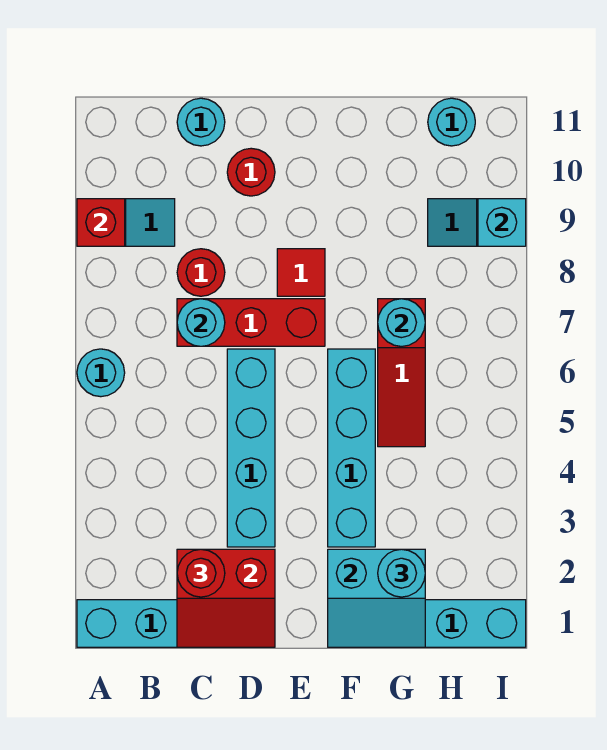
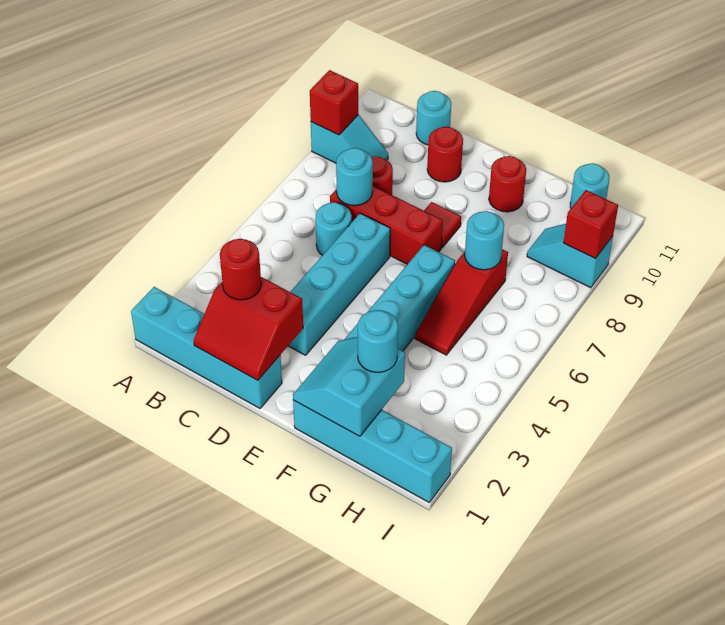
cyan round brick A6 level 1 -> cyan round brick C6 level 1
cyan slope F1:G2 level 2 top 2 -> cyan slope F1:G2 level 2 top G
none -> red round brick F10 level 1
cyan brick I9 level 2 -> red brick I9 level 2

